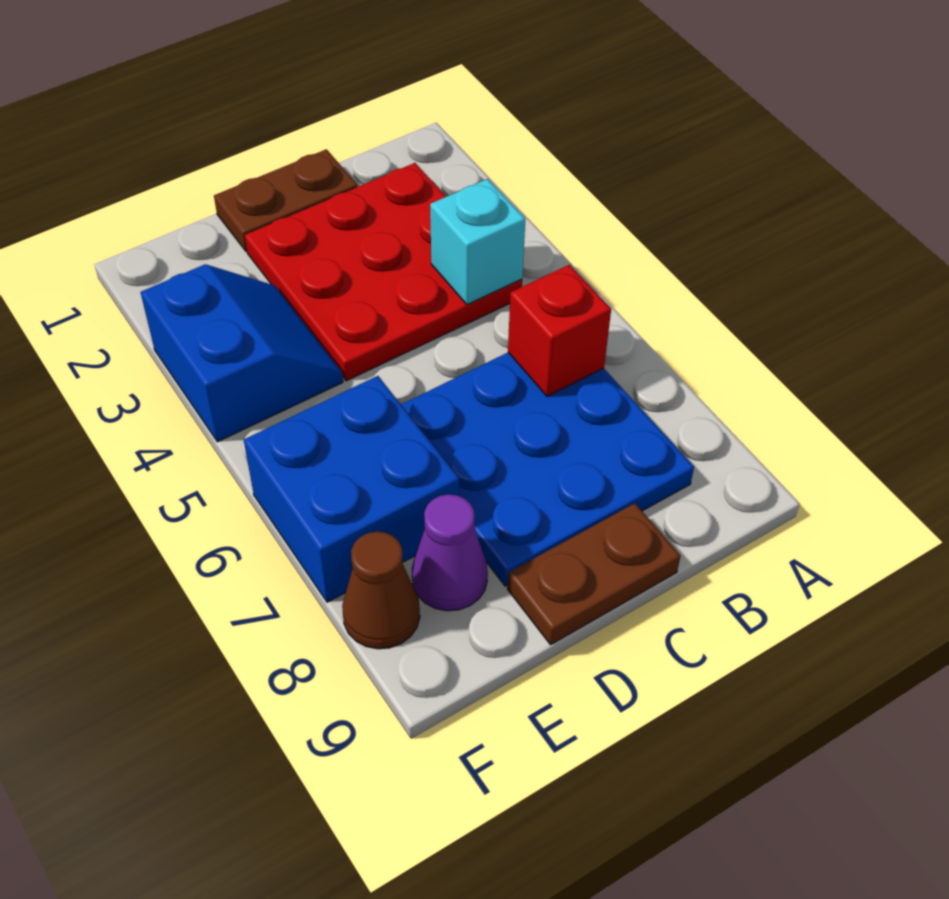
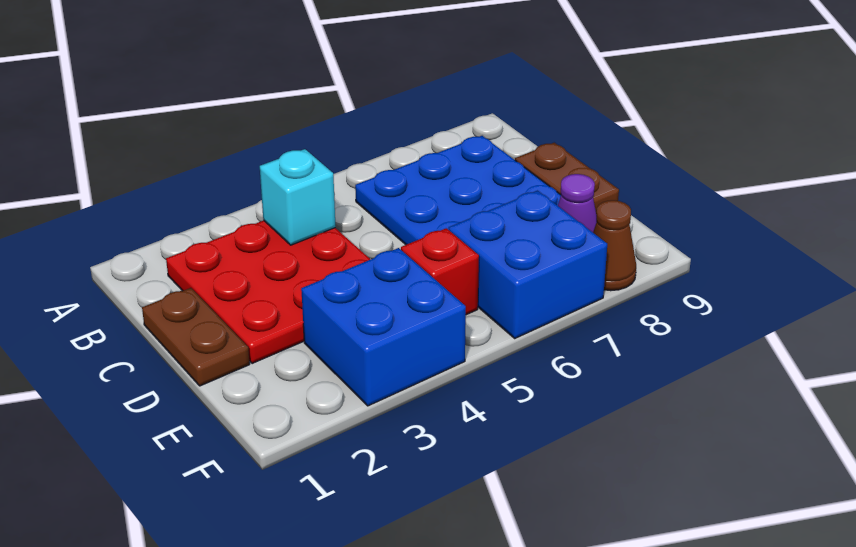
red brick B6 level 2 -> red brick E5 level 1
blue slope E3:F4 level 1 top F -> blue brick E3:F4 level 1

